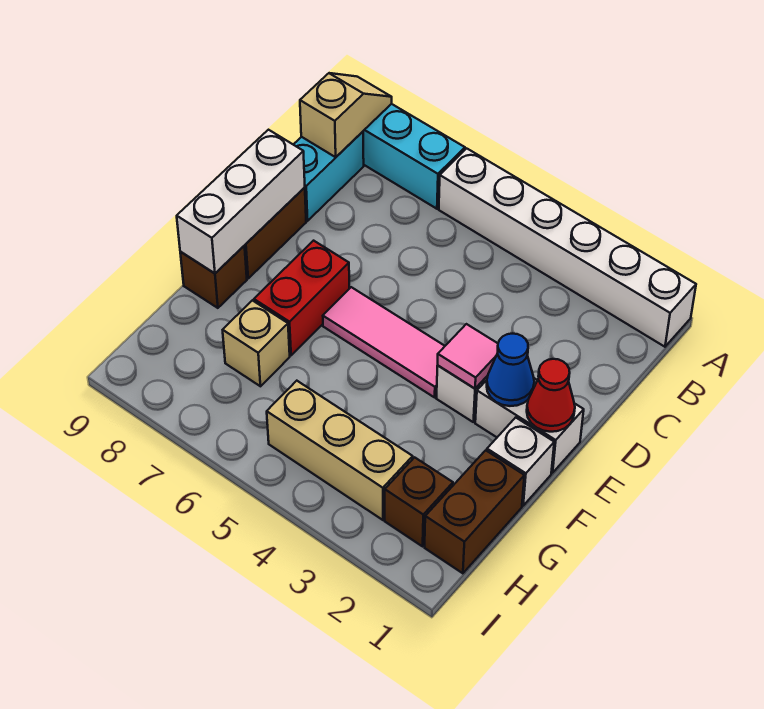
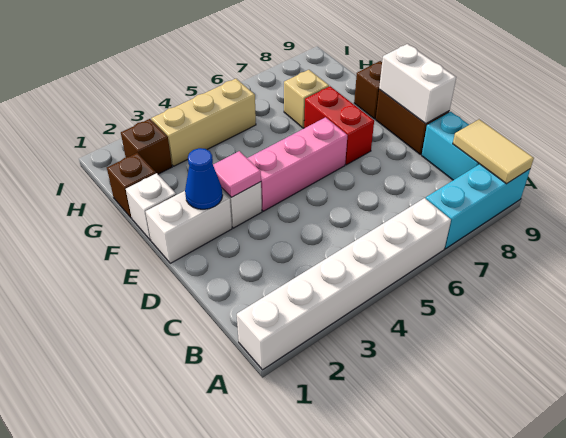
tan slope A9:B9 level 2 top B -> tan tile A9:B9 level 2
white brick D9:F9 level 2 -> white brick D9:E9 level 2
red cone E1 level 2 -> none
pink tile E4:E6 level 1 -> pink brick E4:E6 level 1
brown brick G1:H1 level 1 -> brown brick G1 level 1

